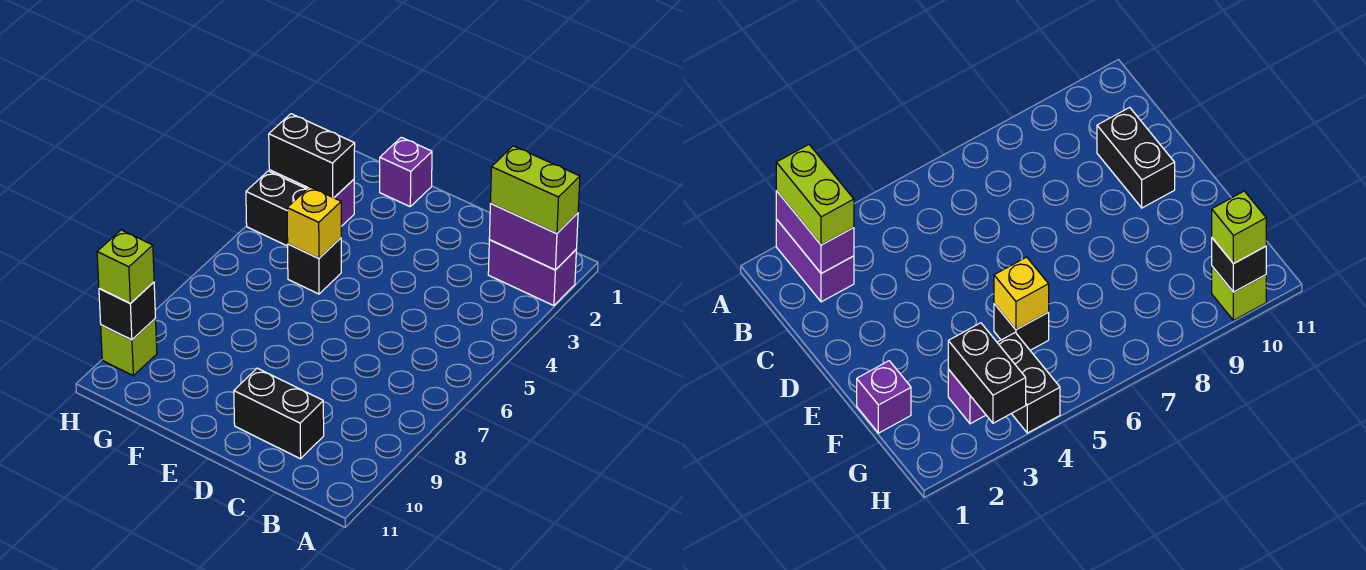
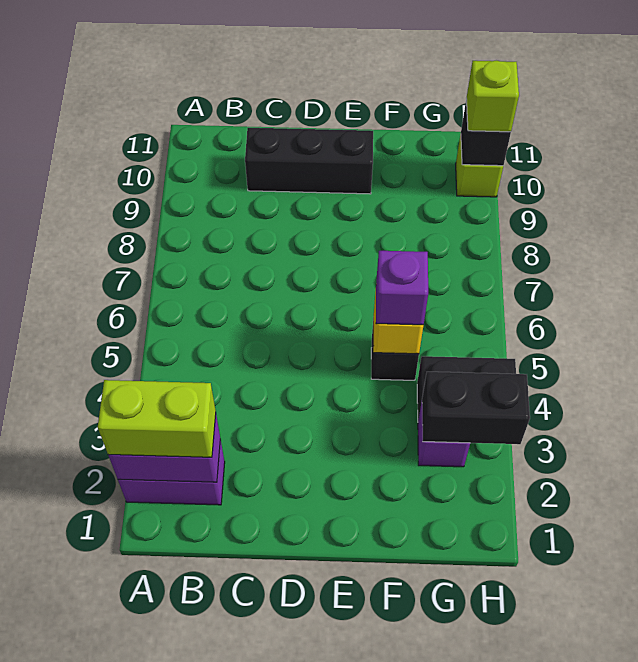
black brick C10:D10 level 1 -> black brick C10:E10 level 1
purple brick F1 level 1 -> purple brick F5 level 3

